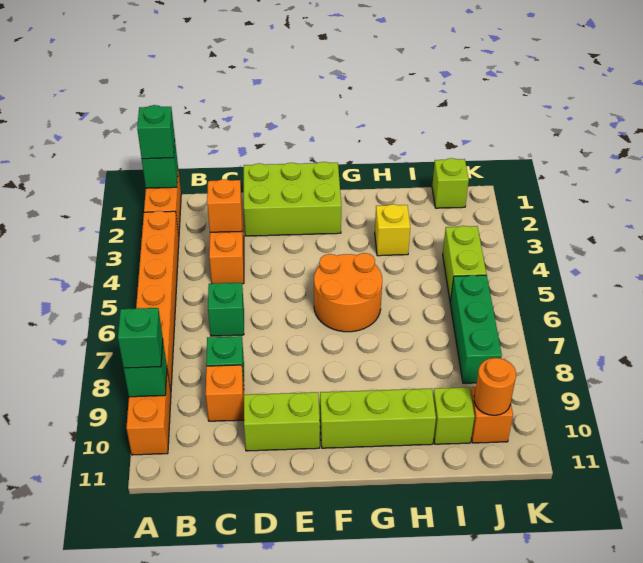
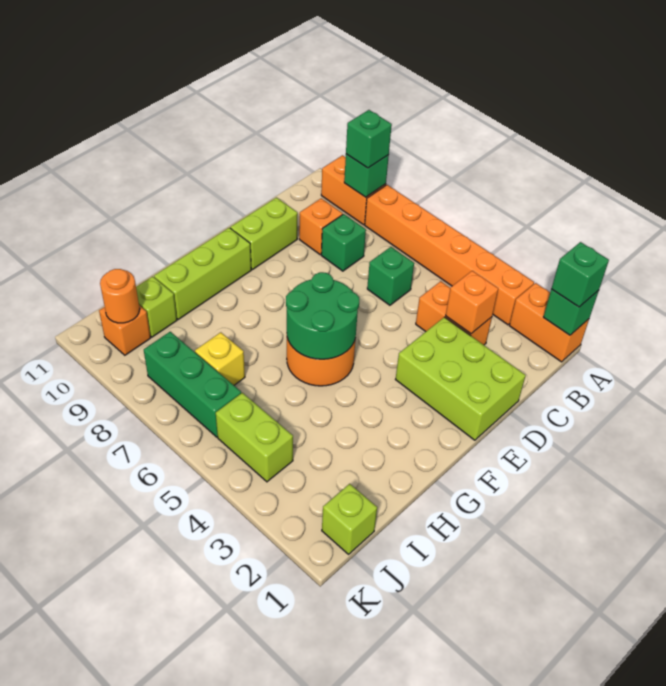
lime brick D1:F2 level 1 -> lime brick D1:E3 level 1
none -> green round brick F5:G6 level 2
yellow brick H3 level 1 -> yellow brick I7 level 1

